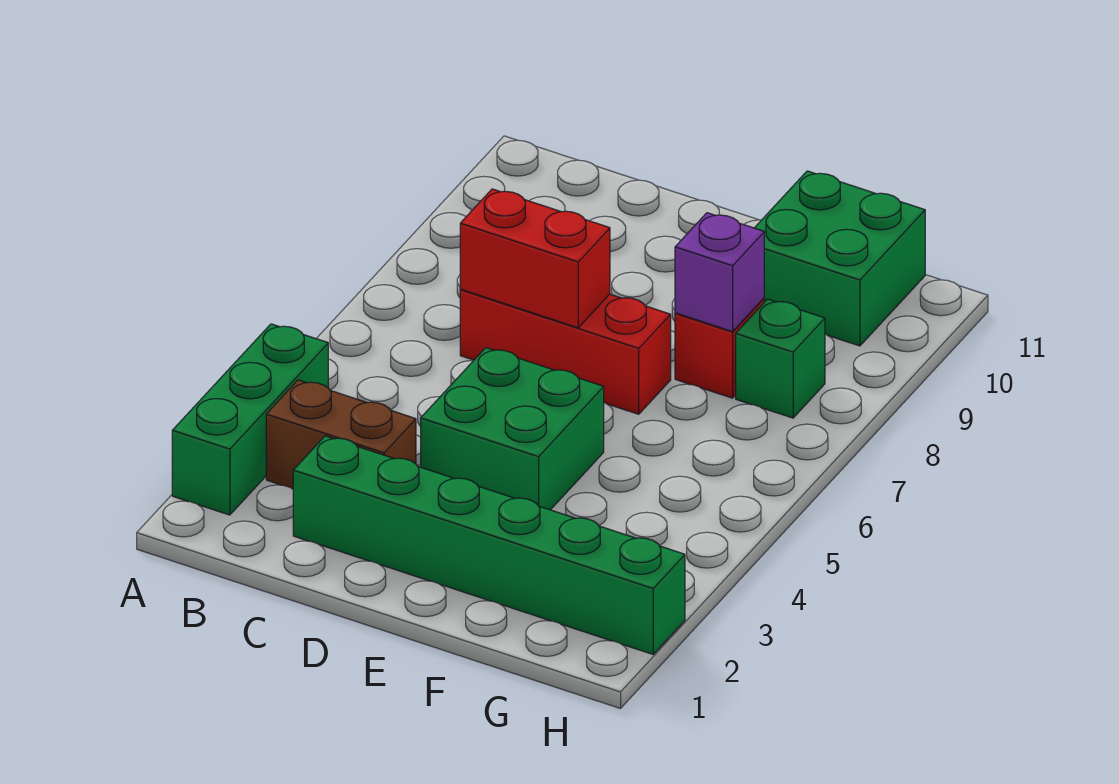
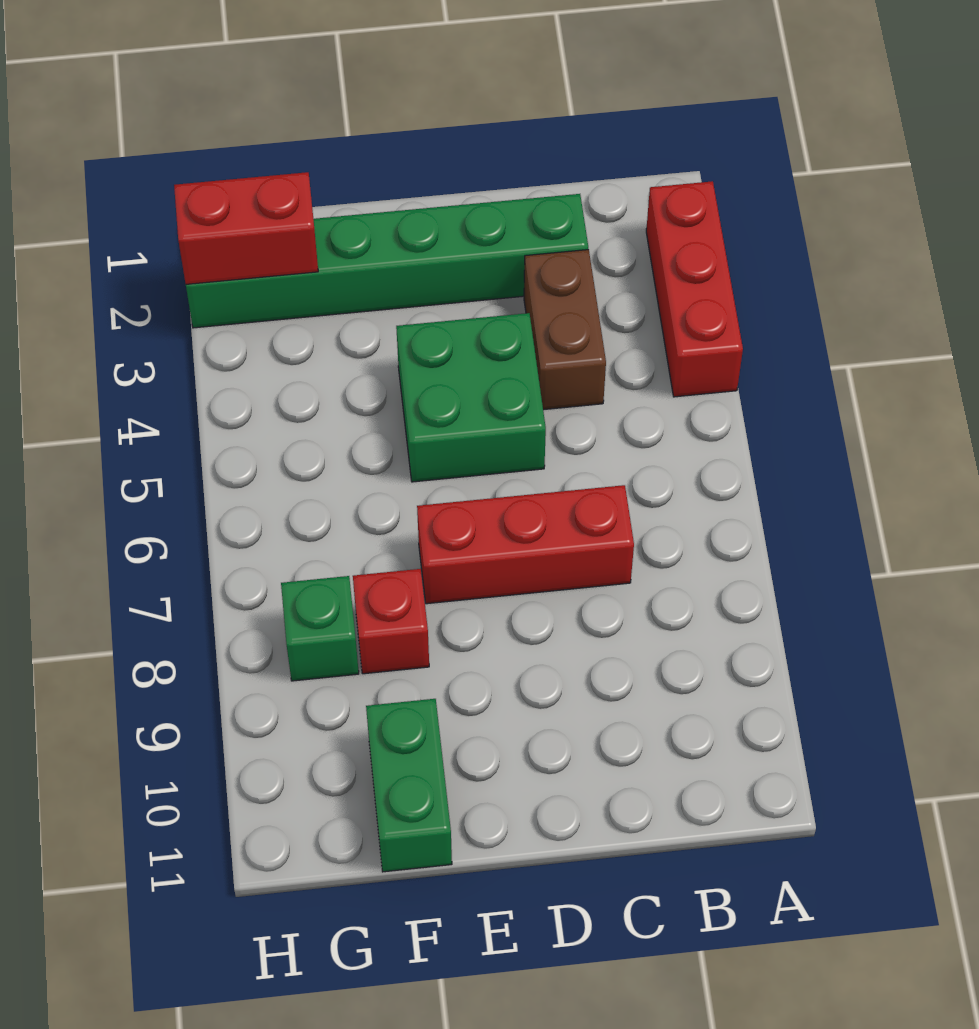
green brick A2:A4 level 1 -> red brick A2:A4 level 1
brown brick B3:C3 level 1 -> brown brick C3:C4 level 1
red brick C7:D7 level 2 -> red brick G2:H2 level 2
purple brick F8 level 2 -> none
green brick F10:G11 level 1 -> green brick F10:F11 level 1

